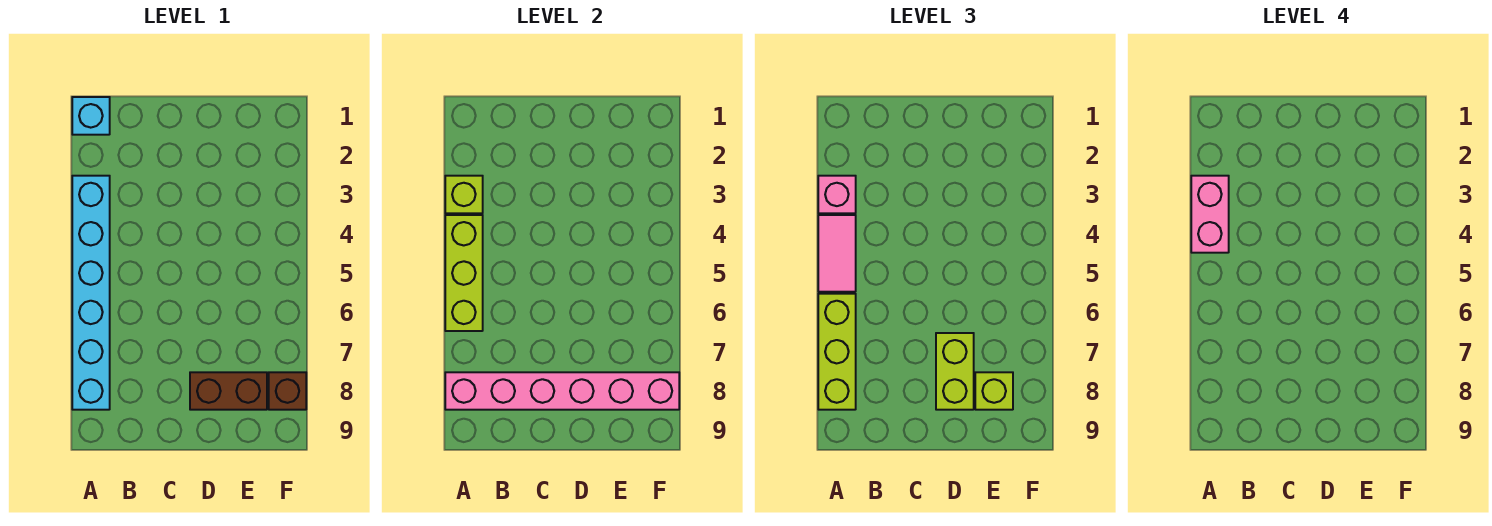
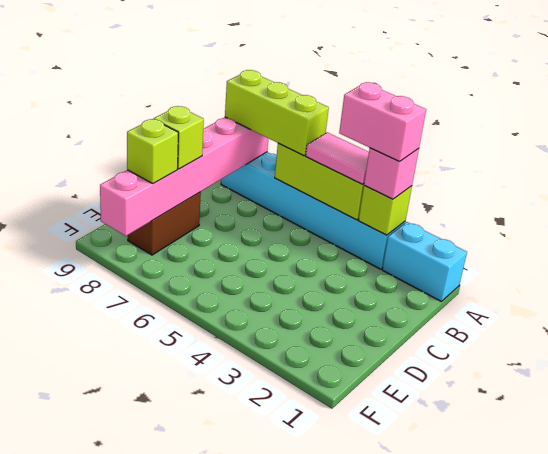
cyan brick A1 level 1 -> cyan brick A1:A2 level 1
lime brick D7:D8 level 3 -> lime brick D8 level 3
brown brick F8 level 1 -> none

